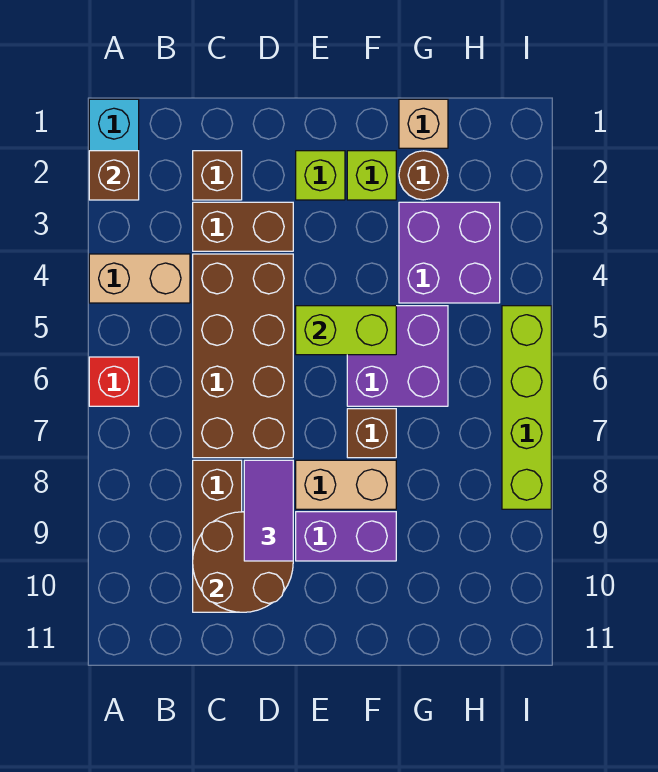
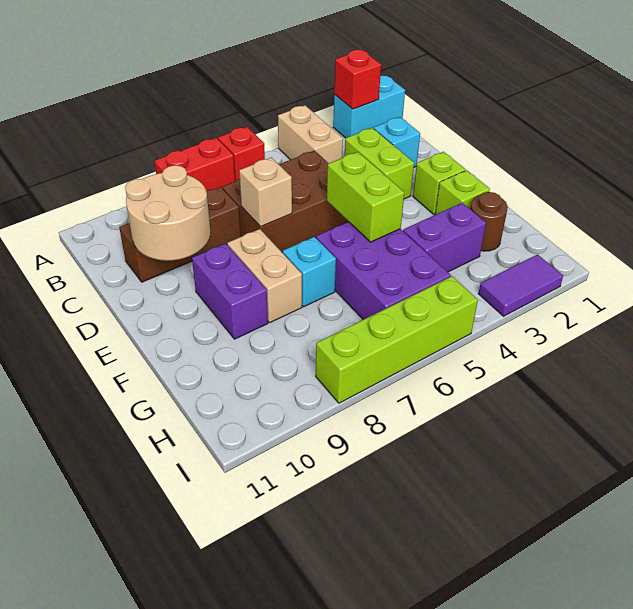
brown brick A2 level 2 -> red brick A2 level 2
none -> red brick A7:A8 level 1
brown brick C2 level 1 -> cyan brick C2 level 1
brown brick C3:D3 level 1 -> lime brick C3:D3 level 1
brown brick C4:D7 level 1 -> brown brick C5:D7 level 1
brown round brick C9:D10 level 2 -> tan round brick C9:D10 level 2
purple tile D8:D9 level 3 -> purple tile I2:I3 level 1
purple brick F5:G6 level 1 -> purple brick F5:H6 level 1
brown brick F7 level 1 -> cyan brick F7 level 1
tan brick G1 level 1 -> tan brick D7 level 2
purple brick G3:H4 level 1 -> purple brick G3:G4 level 1

